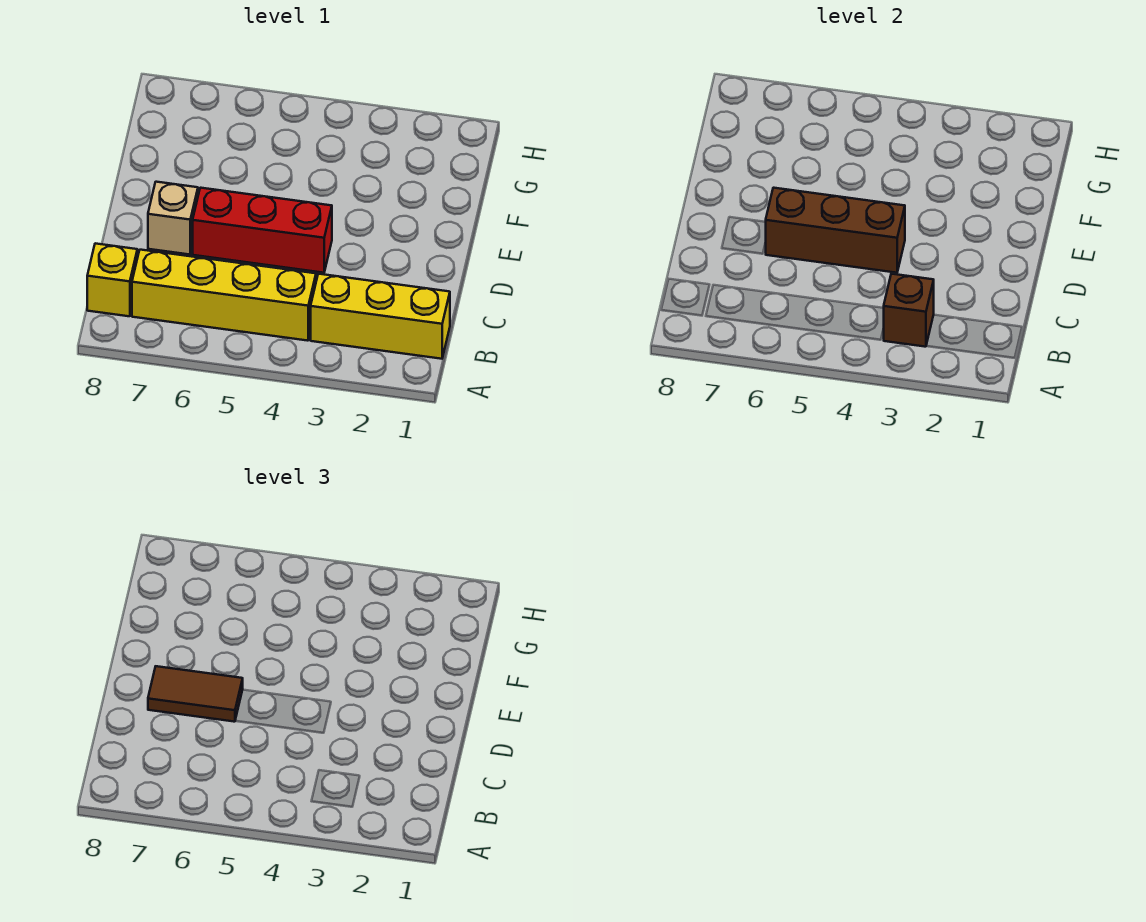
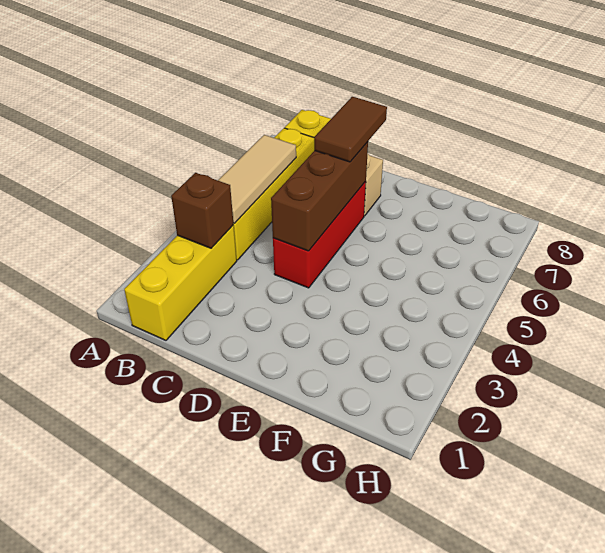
none -> tan tile B4:B6 level 2

